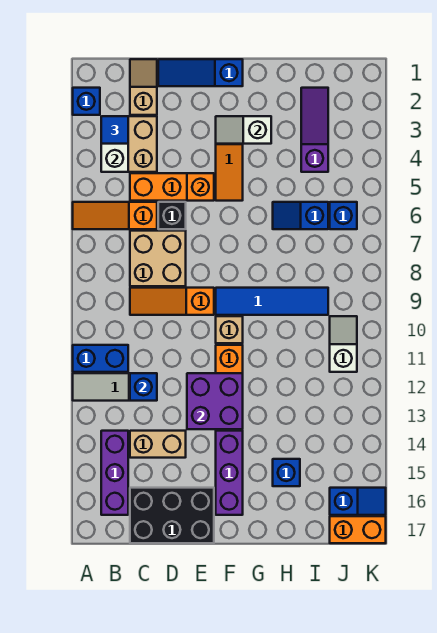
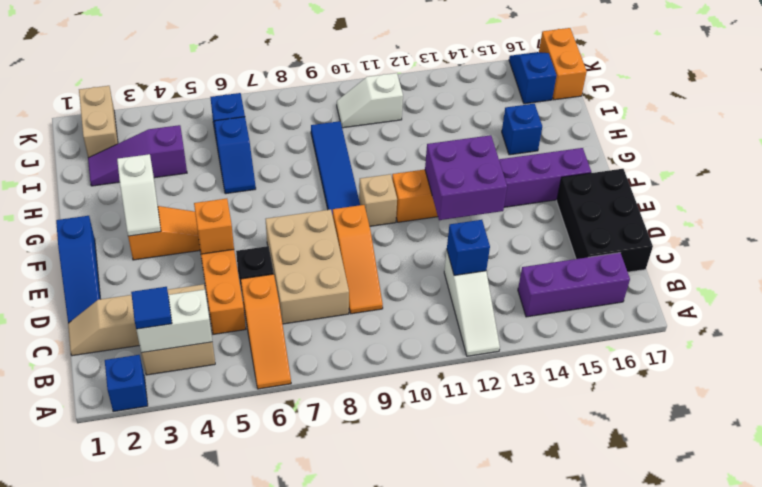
blue brick A11:B11 level 1 -> none
tan brick C7:D8 level 1 -> tan brick C7:E8 level 1
tan brick C14:D14 level 1 -> tan brick J2:K2 level 1

